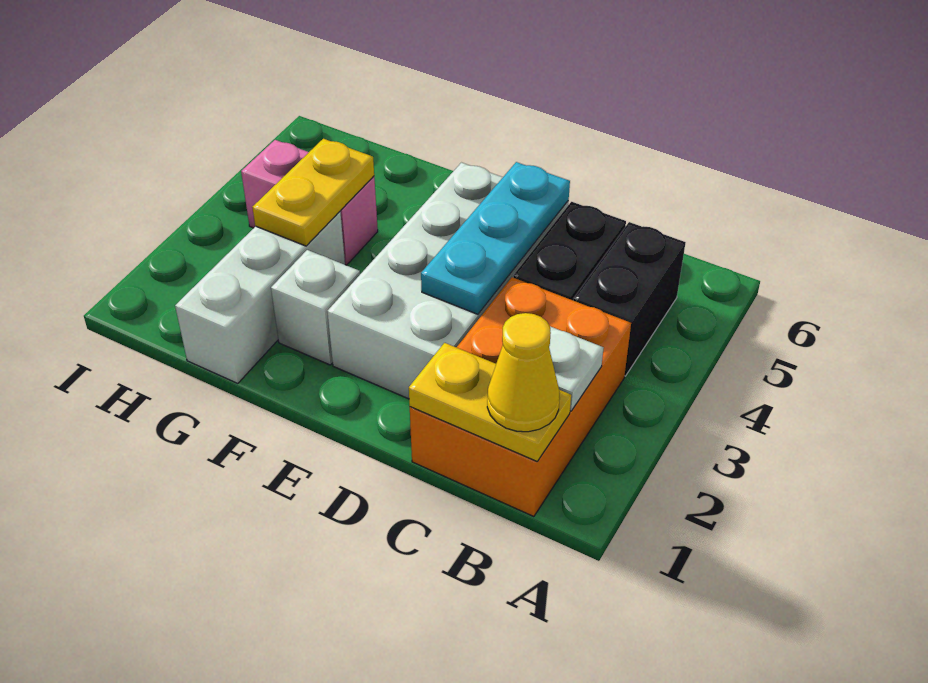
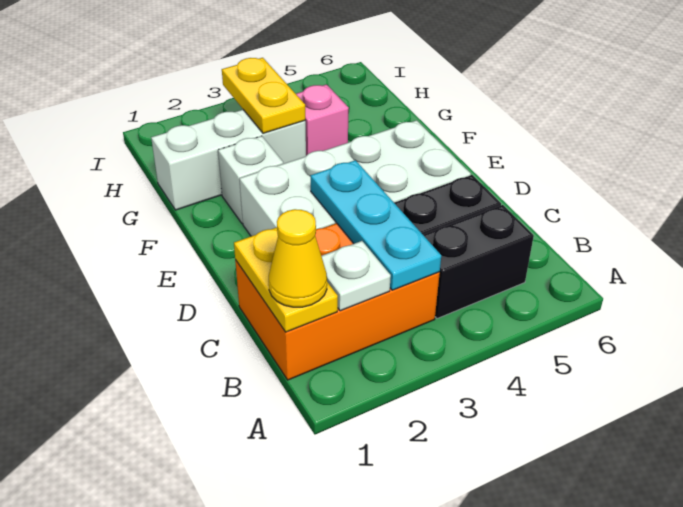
cyan plate D3:D5 level 2 -> cyan plate B3:D3 level 2
yellow plate G3:G4 level 2 -> yellow plate G3:H3 level 2
pink brick G4:H4 level 1 -> pink brick G4 level 1

